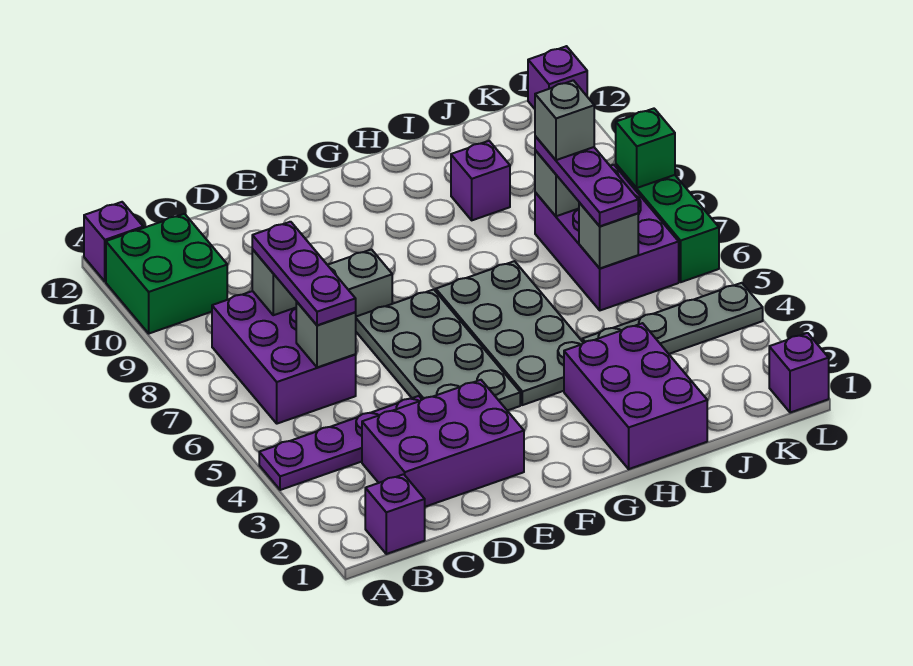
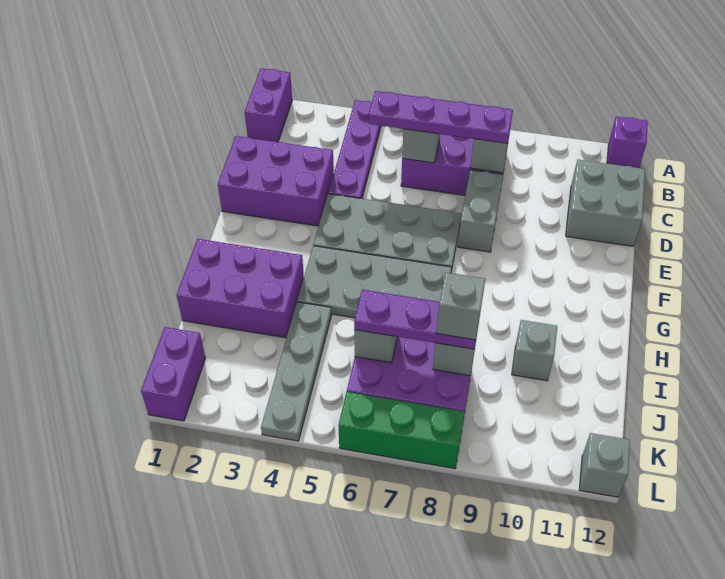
green brick A10:B11 level 1 -> none
purple brick B1 level 1 -> purple brick A1:B1 level 1
purple brick C2:E3 level 1 -> purple brick D1:E3 level 1
purple plate C6:C8 level 3 -> purple plate C5:C8 level 3
none -> grey brick C11:D12 level 1
purple brick I10 level 1 -> grey brick I10 level 1
purple brick L1 level 1 -> purple brick K1:L1 level 1
green brick L8 level 2 -> none
purple brick L12 level 1 -> grey brick L12 level 1

